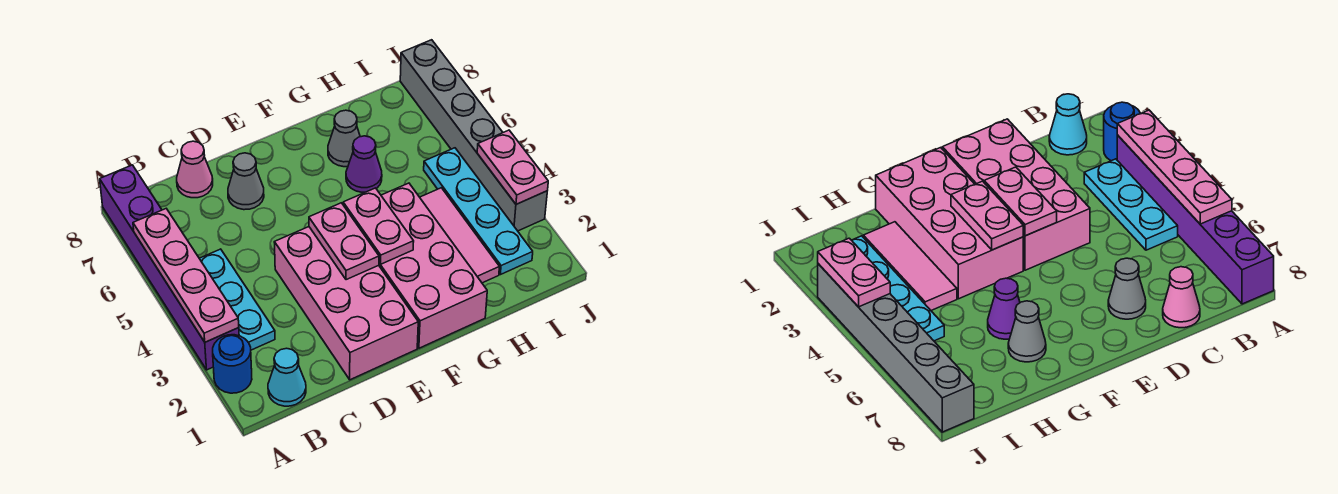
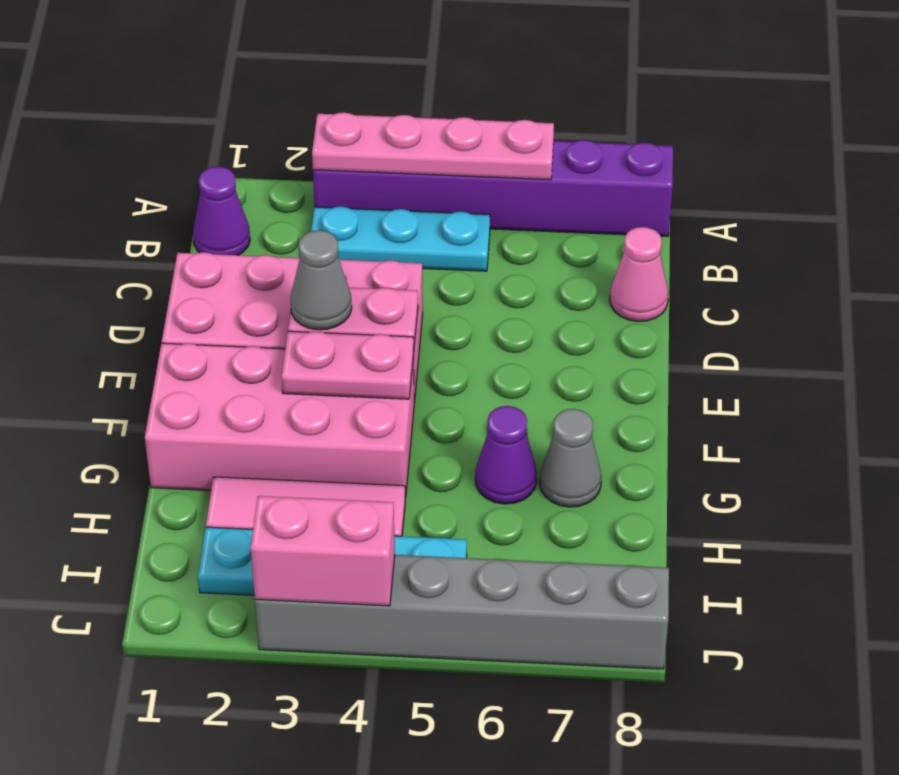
blue round brick A2 level 1 -> none
cyan cone B1 level 1 -> purple cone B1 level 1
grey cone D7 level 1 -> grey cone E3 level 3
pink plate J3:J4 level 2 -> pink brick J3:J4 level 2

